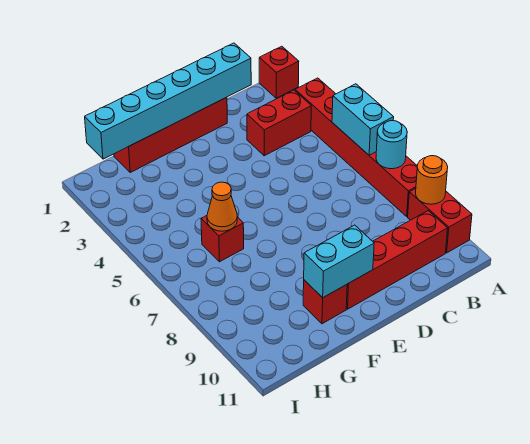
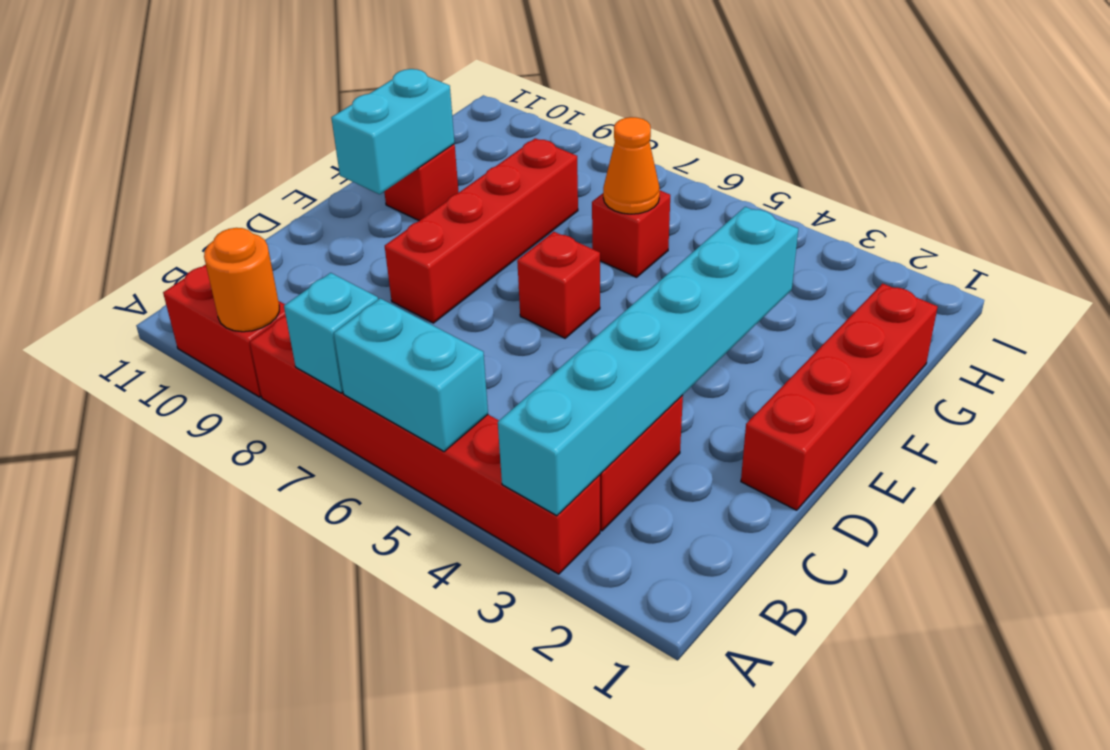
red brick A1 level 1 -> red brick E6 level 1
cyan round brick A7 level 2 -> cyan brick A7 level 2
red brick B10:E10 level 1 -> red brick D8:G8 level 1
cyan brick C1:H1 level 2 -> cyan brick A3:F3 level 2

